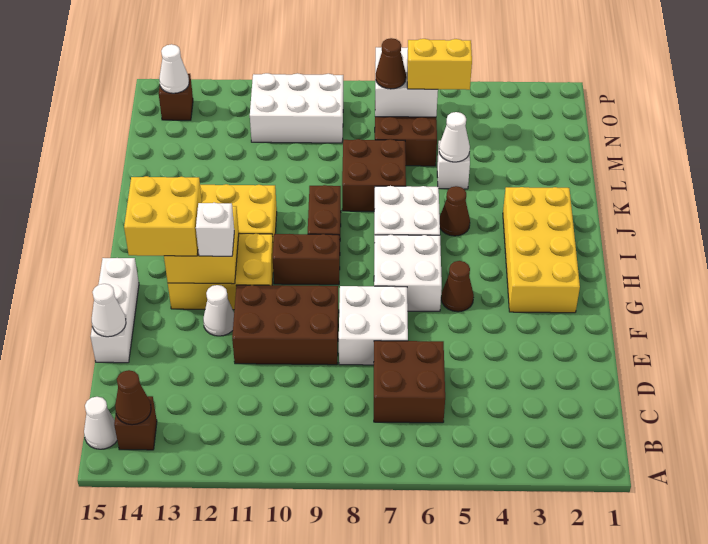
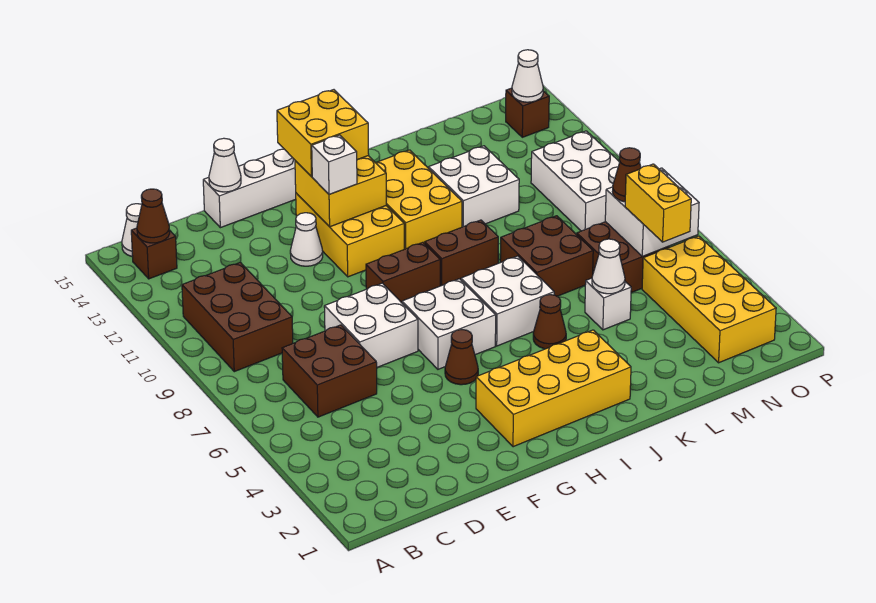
brown brick E9:F11 level 1 -> brown brick B9:C11 level 1
brown brick H9:H10 level 1 -> brown brick G9:H9 level 1
none -> white brick K11:L12 level 1
none -> yellow brick N2:O5 level 1

